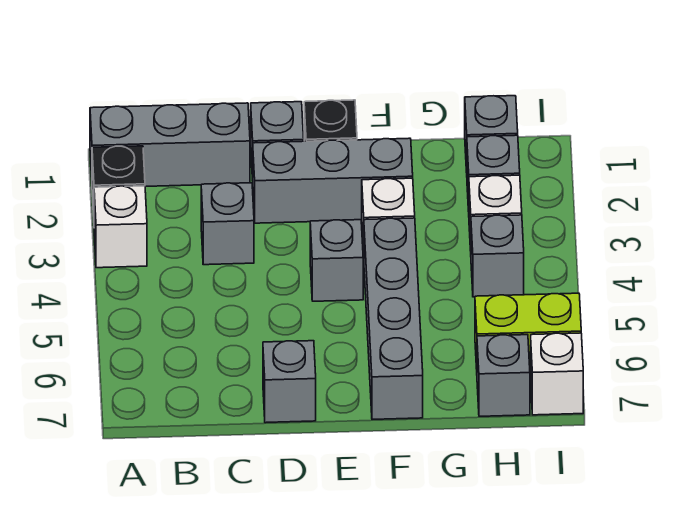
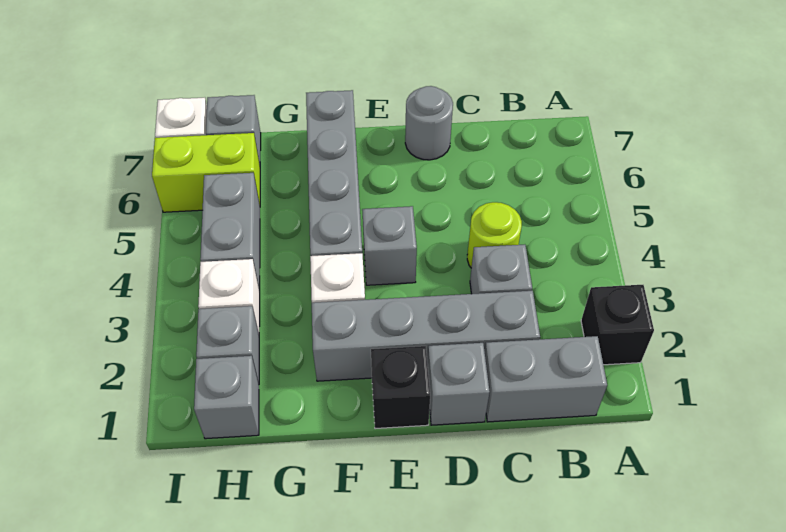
grey brick A1:C1 level 1 -> grey brick B1:C1 level 1
white brick A3 level 1 -> none
none -> lime round brick C4 level 1
grey brick D2:F2 level 1 -> grey brick C2:F2 level 1
grey brick D7 level 1 -> grey round brick D7 level 1
grey brick H4 level 1 -> grey brick H4:H5 level 1

